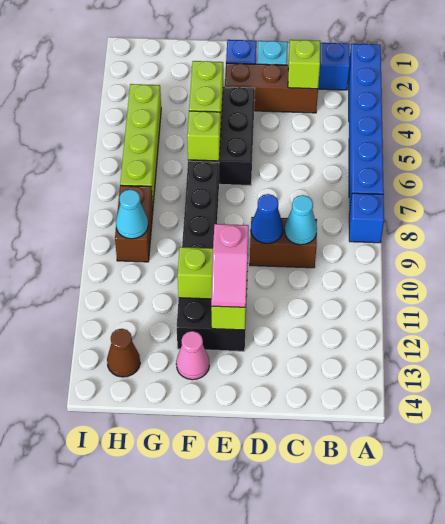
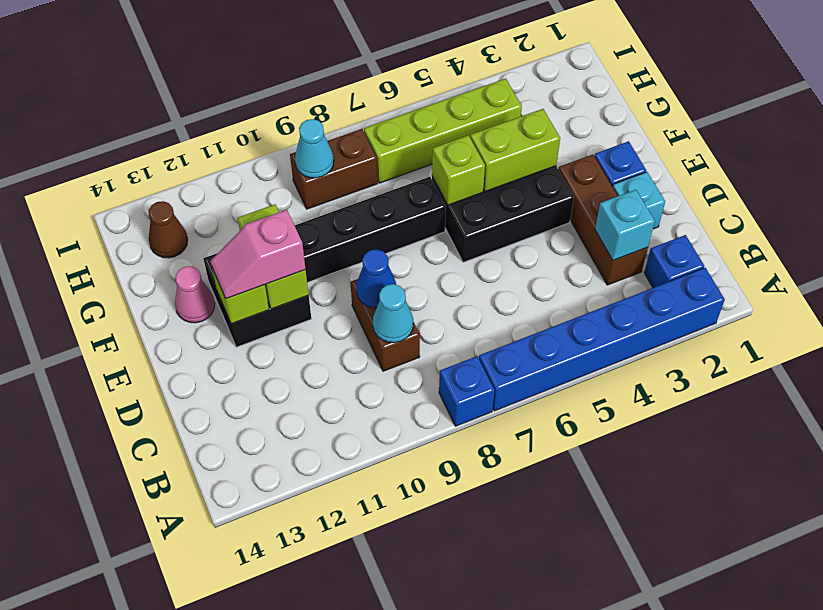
lime brick C3 level 2 -> cyan brick C3 level 2

